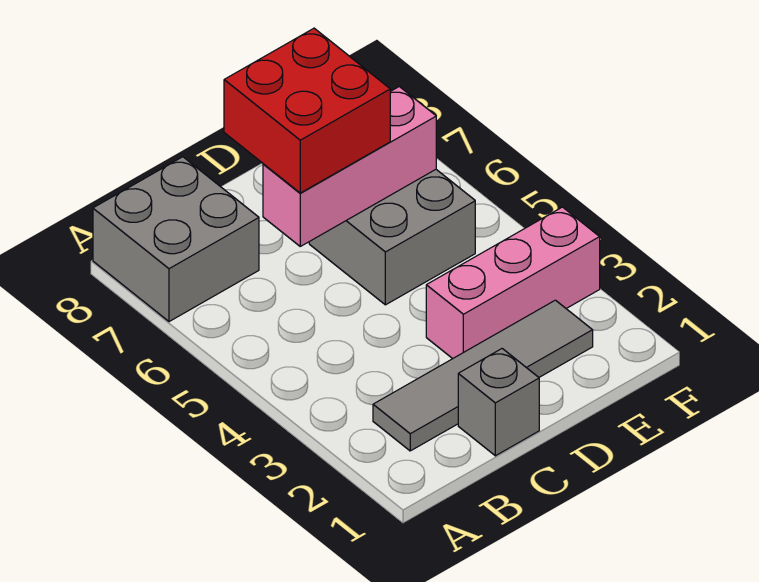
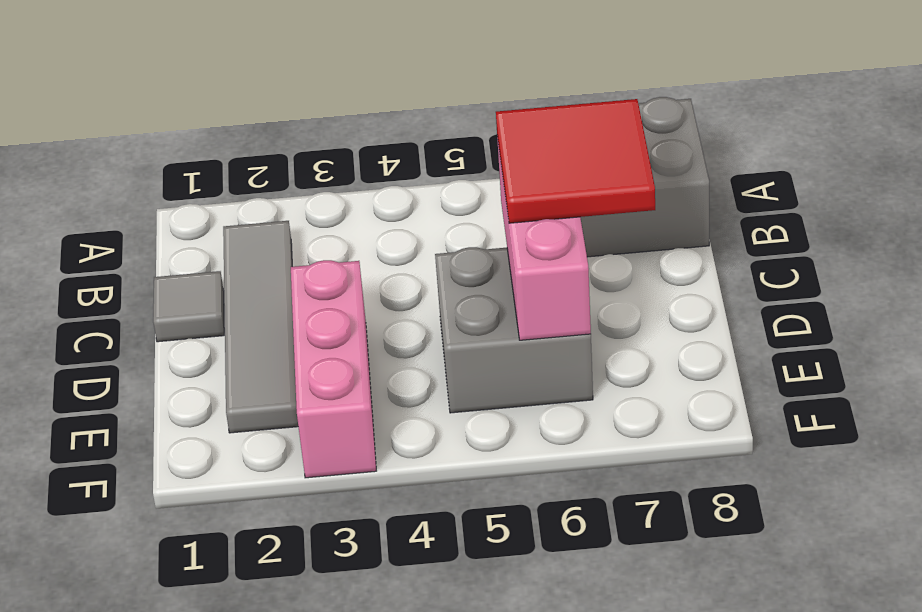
grey brick C1 level 1 -> grey tile C1 level 1
red brick C6:D7 level 3 -> red tile C6:D7 level 3

